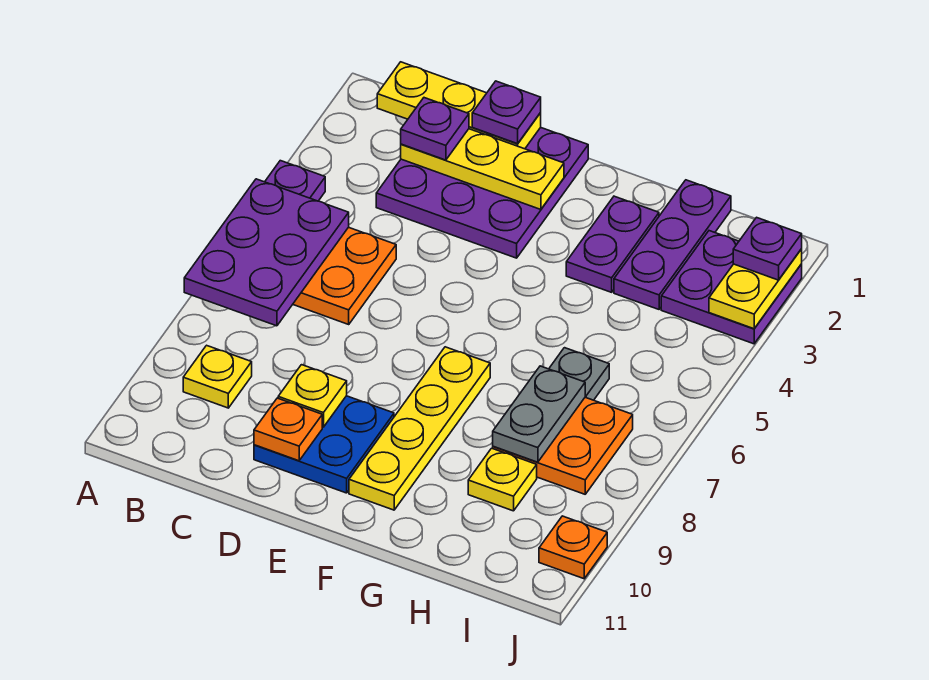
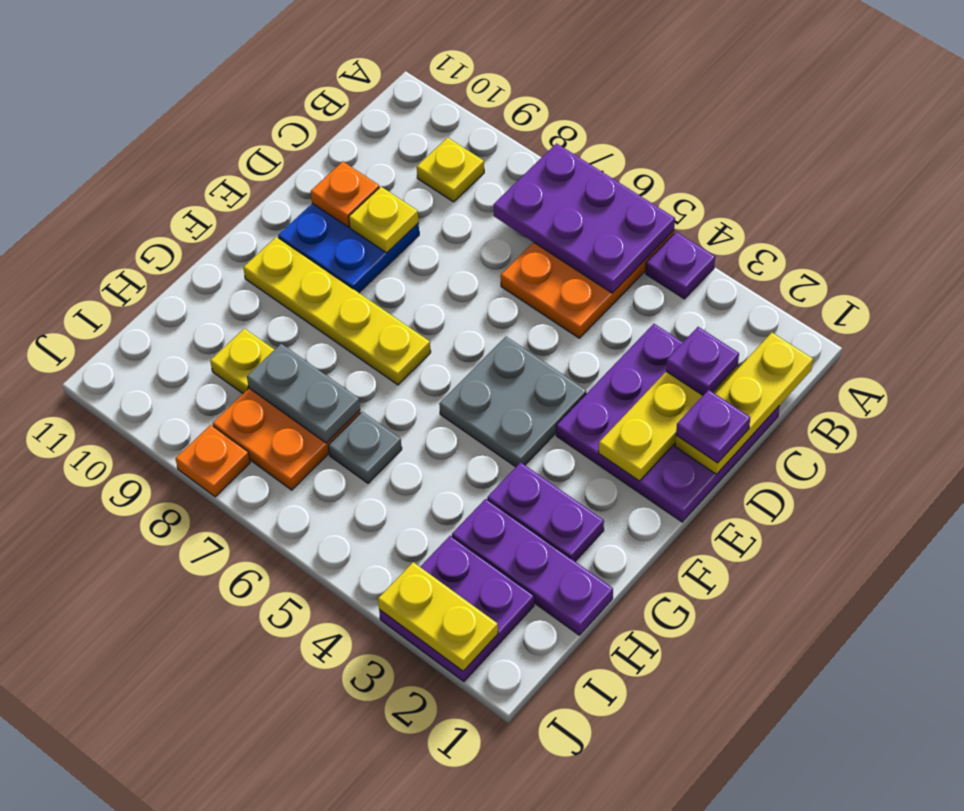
none -> grey plate E4:F5 level 1
purple plate J2 level 3 -> none
orange plate J10 level 1 -> orange plate J8 level 1

